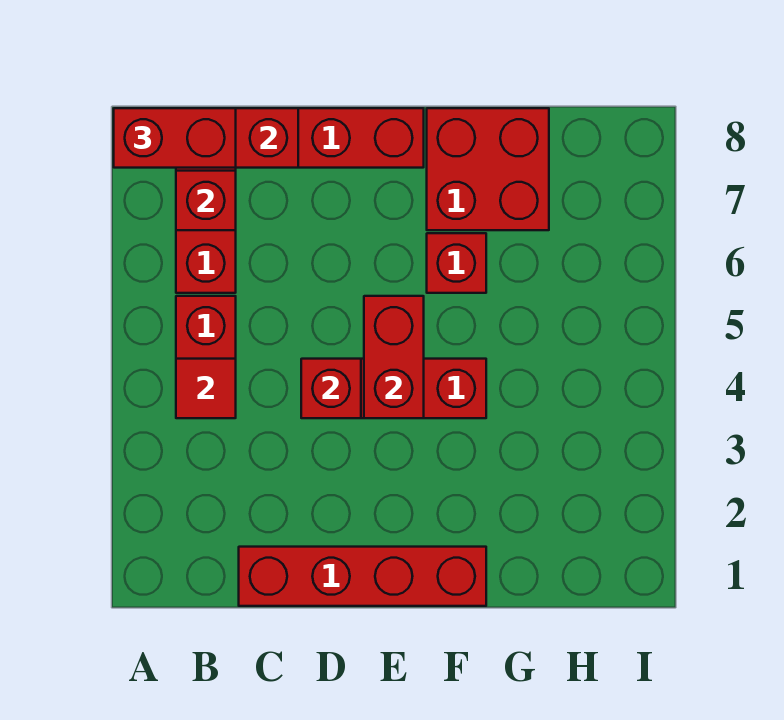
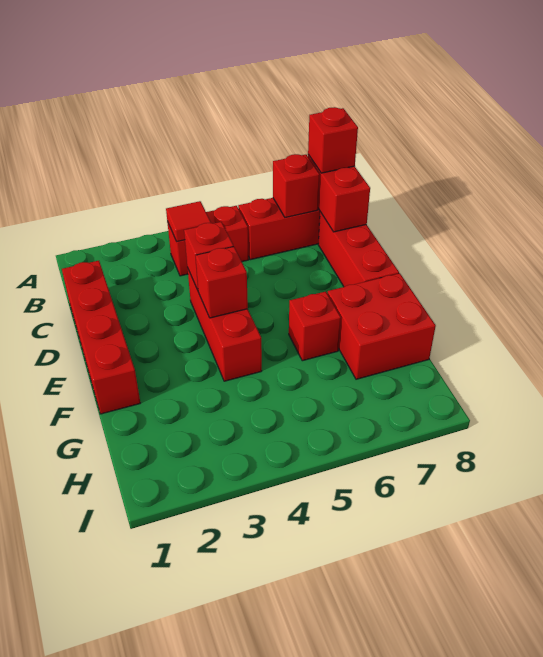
red brick A8:B8 level 3 -> red brick B8 level 3
red brick E4:E5 level 2 -> red brick E4 level 2

